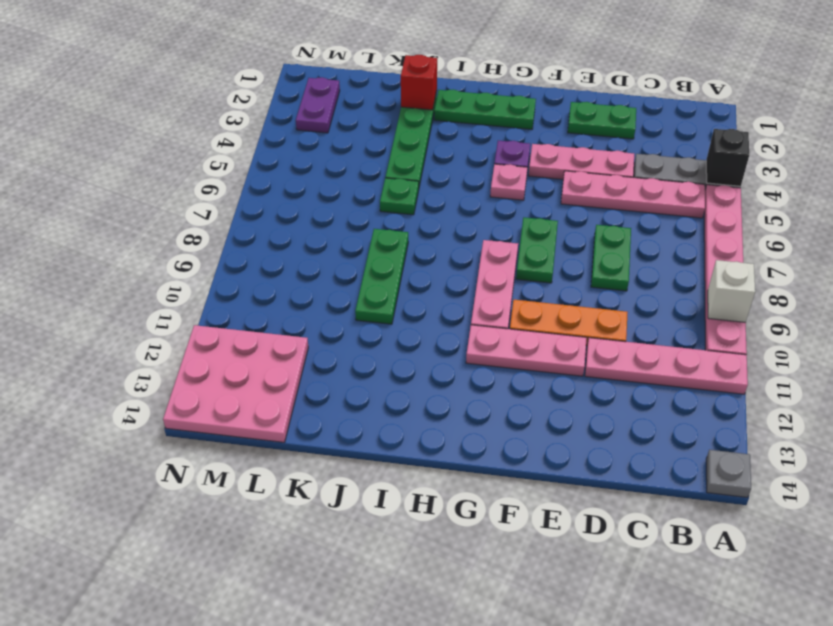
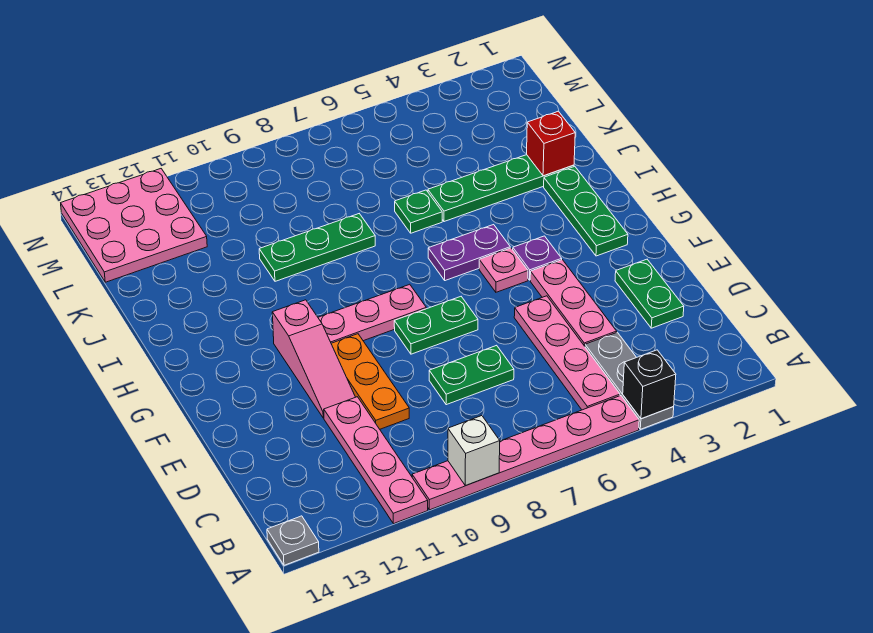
pink plate E11:G11 level 1 -> pink slope E11:G11 level 1 top G
purple plate M2:M3 level 1 -> purple plate H5:H6 level 1

